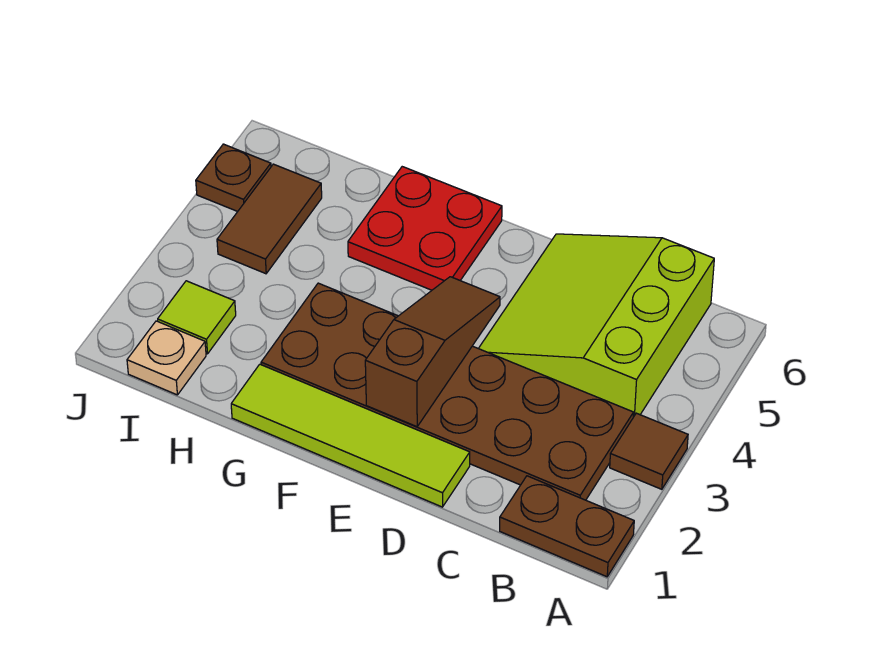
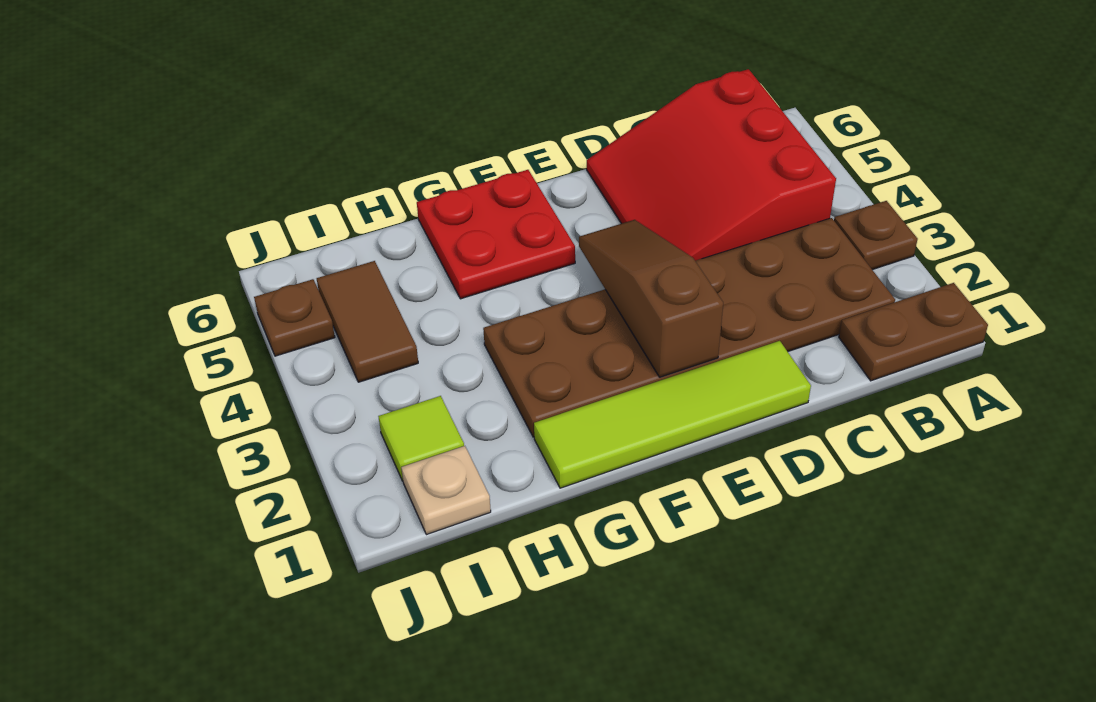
brown tile A3 level 1 -> brown plate A3 level 1
lime slope B4:D6 level 1 top B -> red slope B4:D6 level 1 top B

